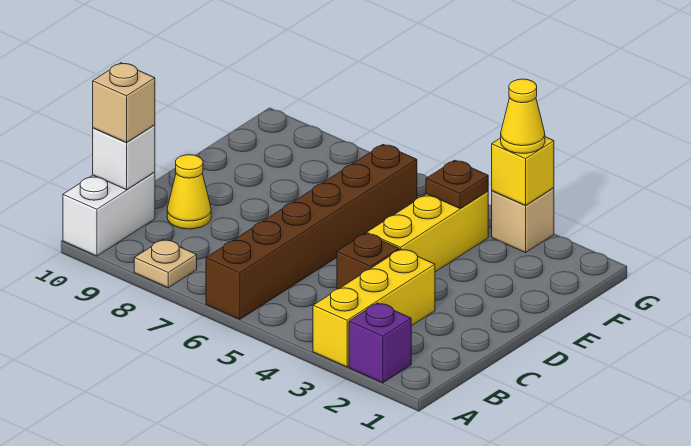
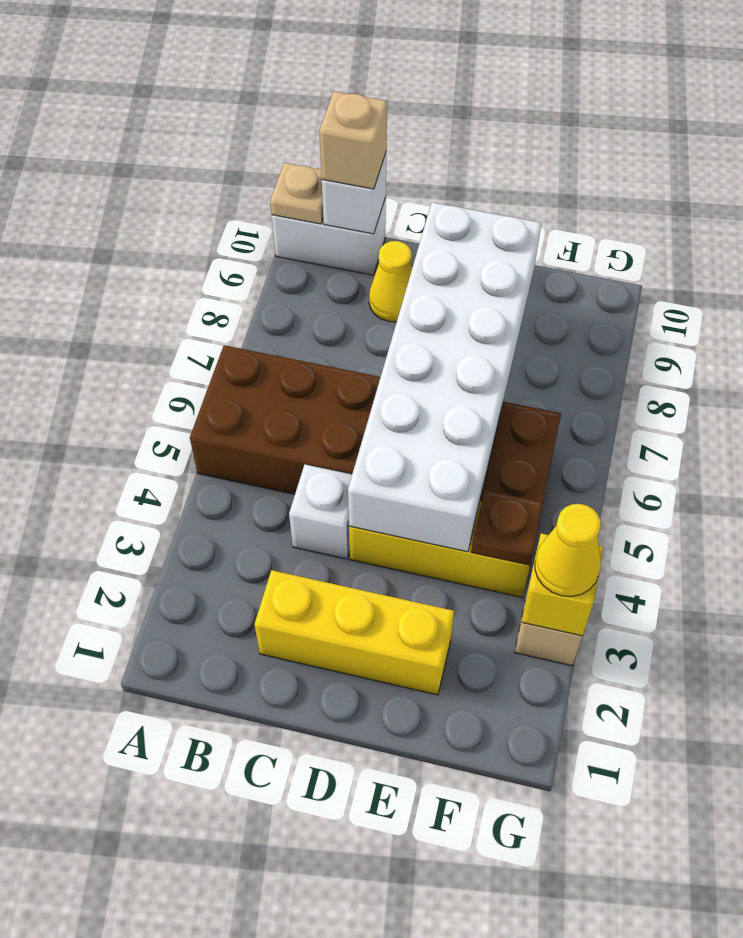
purple brick A2 level 1 -> none
yellow brick A3:C3 level 1 -> yellow brick C2:E2 level 1
brown brick A6:F6 level 1 -> brown brick A5:F6 level 1
tan plate A8 level 1 -> tan plate A10 level 2
brown brick C4 level 1 -> white brick C4 level 1
none -> white brick D4:E9 level 2

